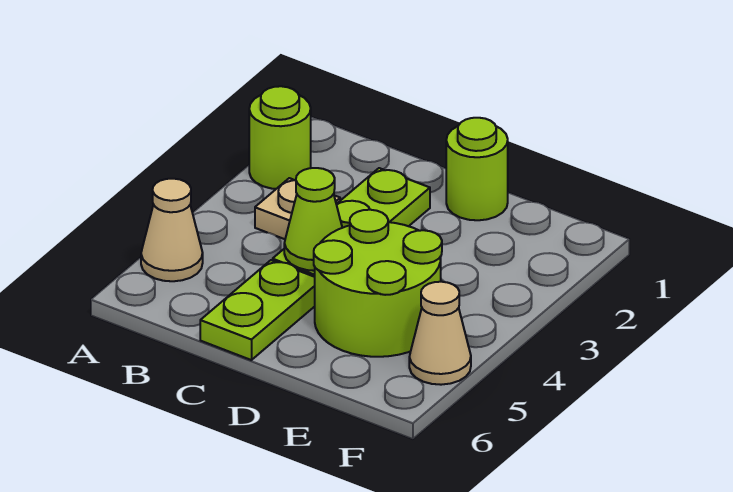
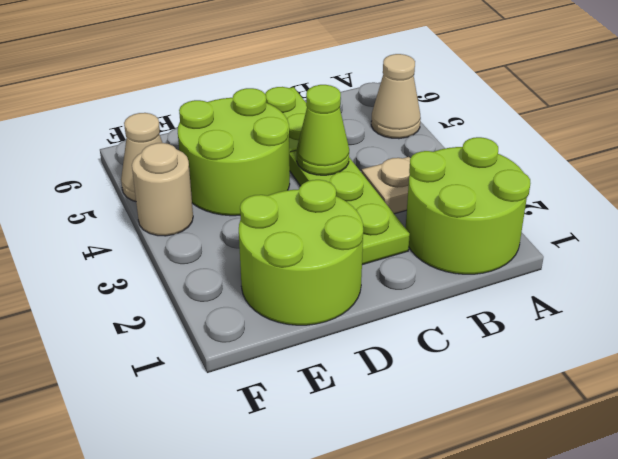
lime round brick A2 level 1 -> lime round brick A1:B2 level 1
lime round brick D1 level 1 -> lime round brick D1:E2 level 1
none -> tan round brick F4 level 1

